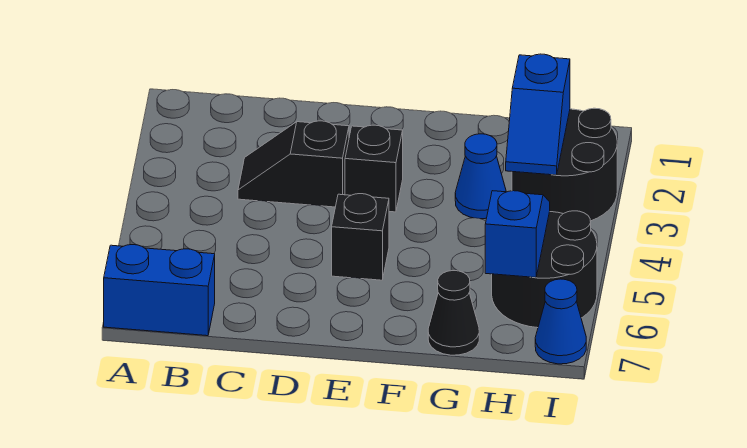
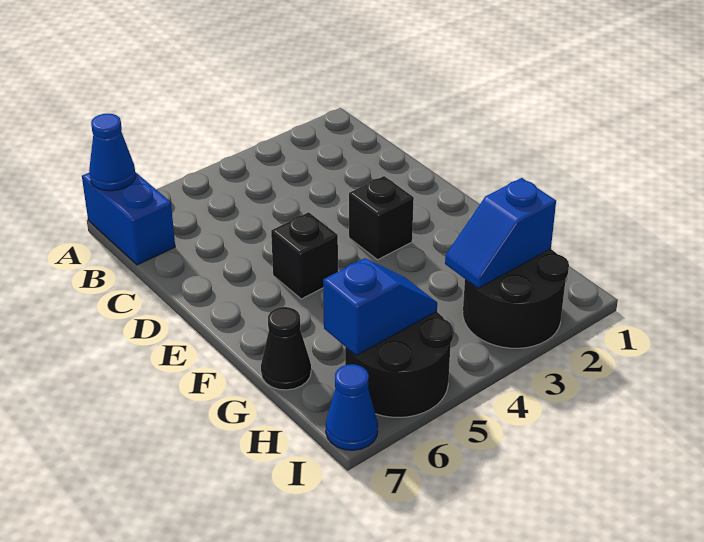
black slope C3:D3 level 1 top D -> none
blue cone G3 level 1 -> blue cone A7 level 2

